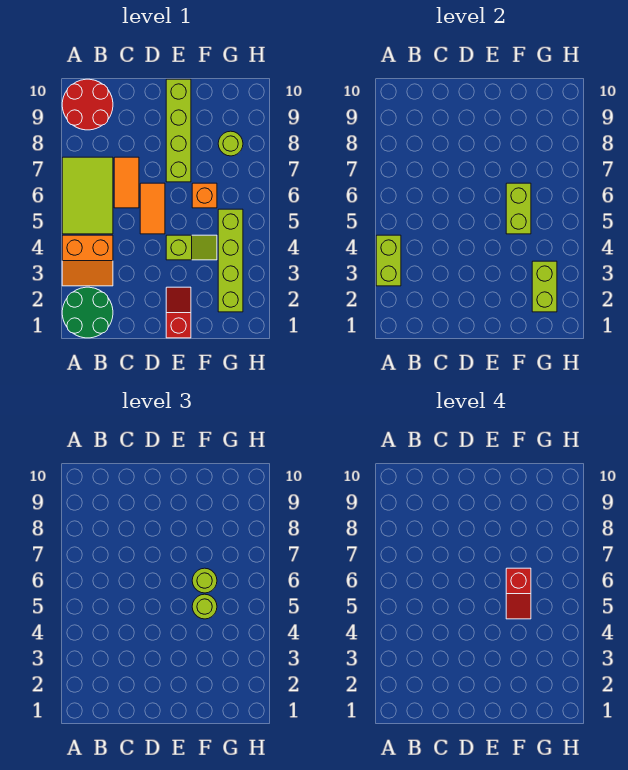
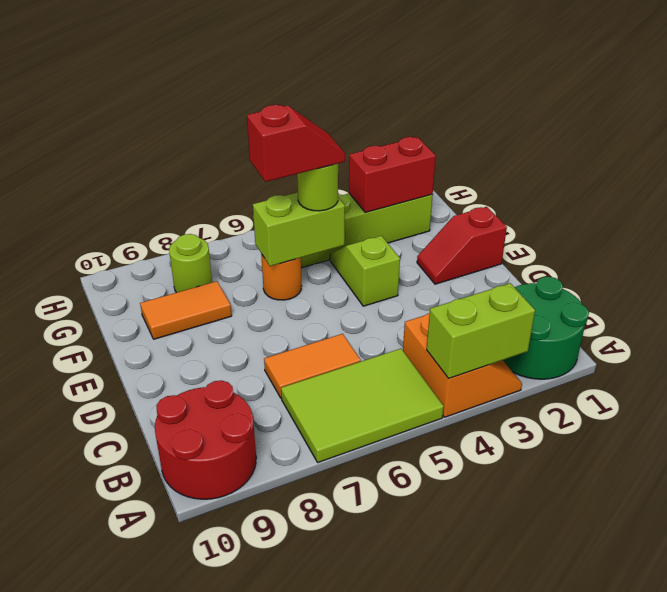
orange tile D5:D6 level 1 -> orange tile F8:F9 level 1
lime brick E7:E10 level 1 -> none
orange brick F6 level 1 -> orange round brick F6 level 1
lime round brick F6 level 3 -> none
lime brick G2:G3 level 2 -> red brick G2:G3 level 2

